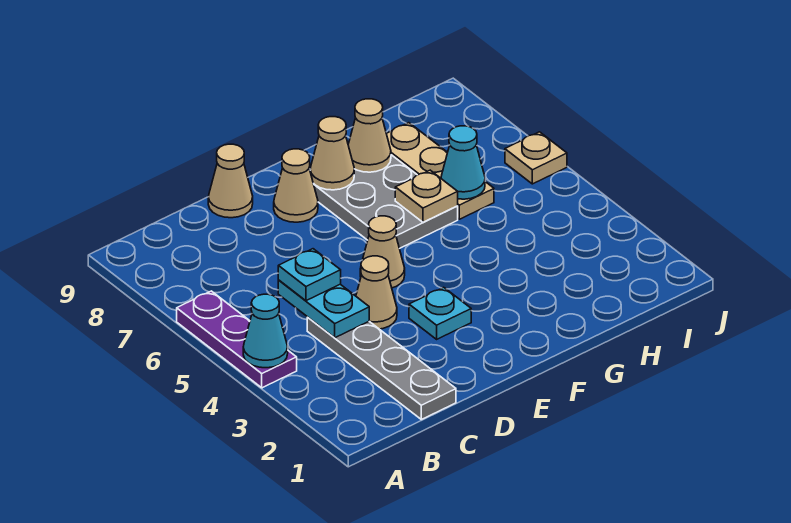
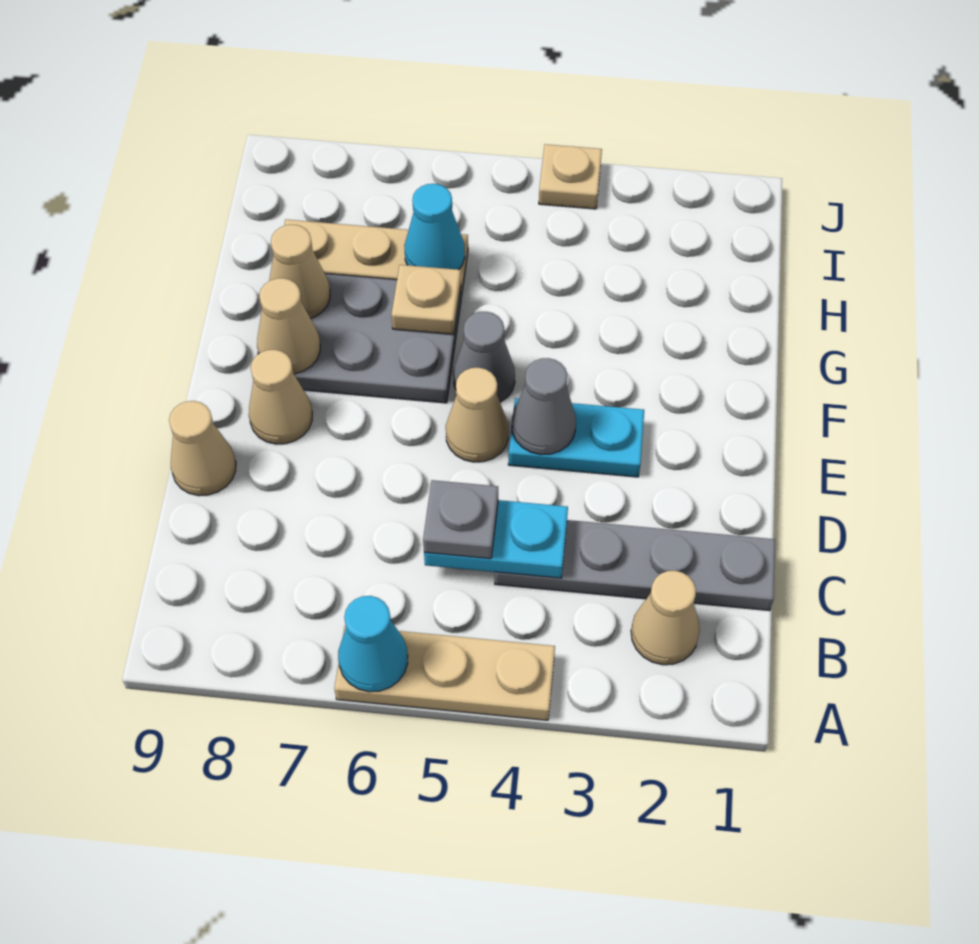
purple plate A4:A6 level 1 -> tan plate A4:A6 level 1
cyan cone A4 level 2 -> cyan cone A6 level 2
cyan plate C5 level 3 -> grey plate C5 level 3
tan cone D4 level 1 -> tan cone B2 level 1
cyan plate E3 level 1 -> cyan plate E3:E4 level 1
none -> grey cone E4 level 2
none -> grey cone F5 level 1
tan plate J6 level 1 -> tan plate J4 level 1

